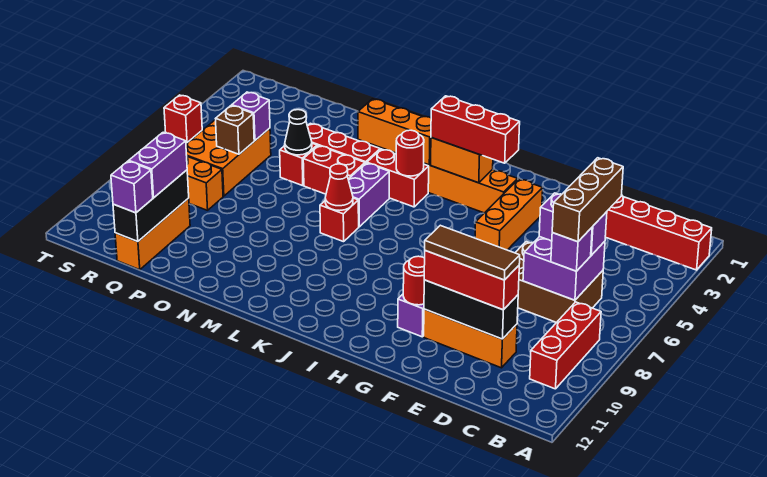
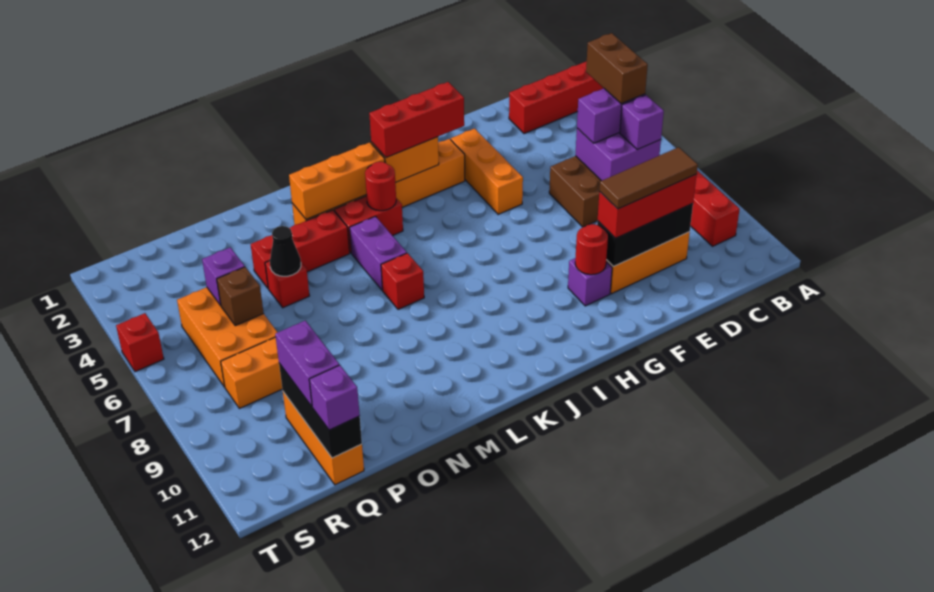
brown brick C5:C7 level 4 -> brown brick C5:C6 level 4
red cone L7 level 2 -> none
red brick M5:N5 level 1 -> none

